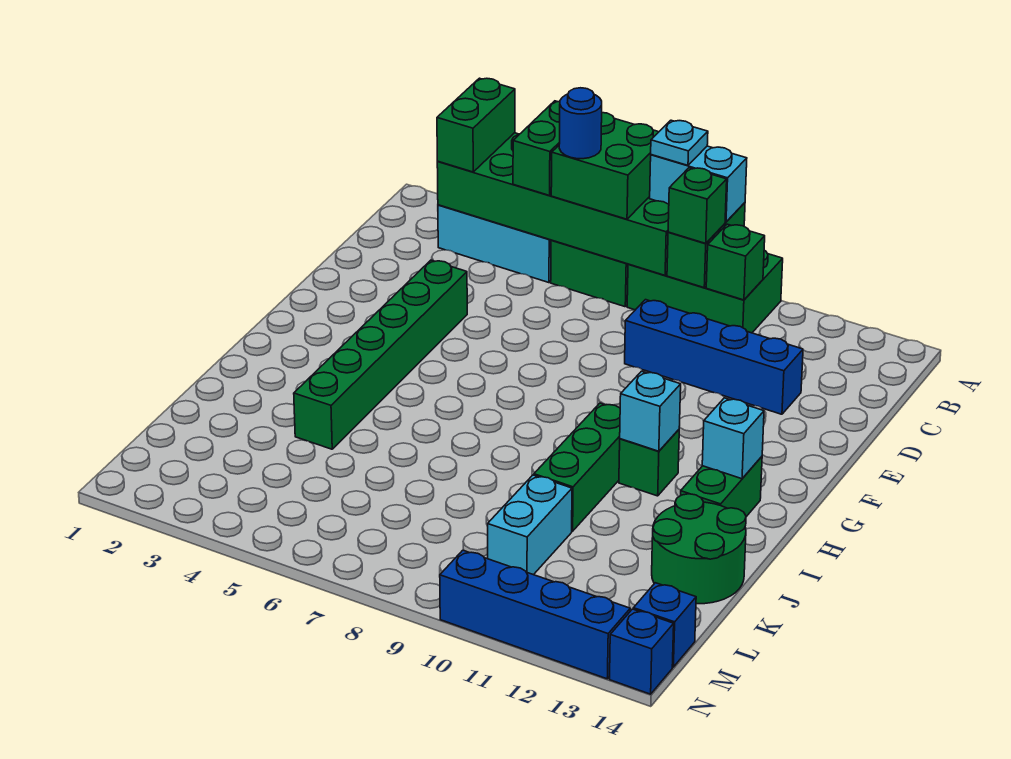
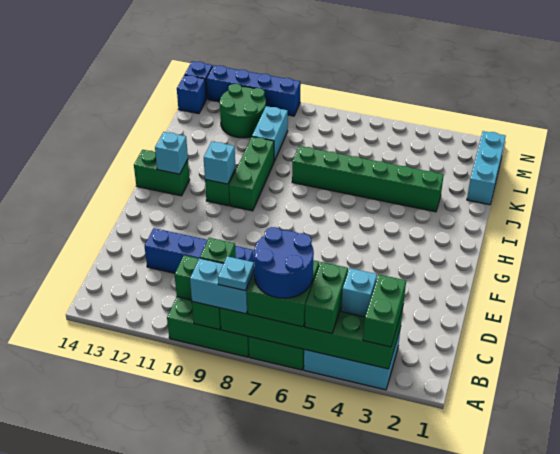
none -> cyan brick B4 level 3
blue round brick B6 level 4 -> blue round brick A6:B7 level 4
green brick E4:J4 level 1 -> green brick J3:J8 level 1
green brick H13:I13 level 1 -> green brick H13:H14 level 1
green round brick J13:K14 level 1 -> green round brick L11:M12 level 1
none -> cyan brick K1:M1 level 1

